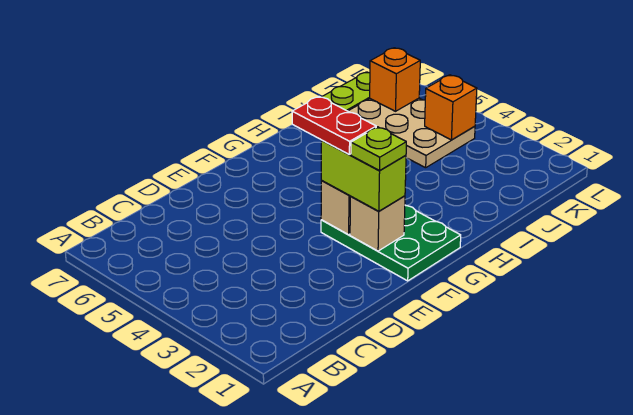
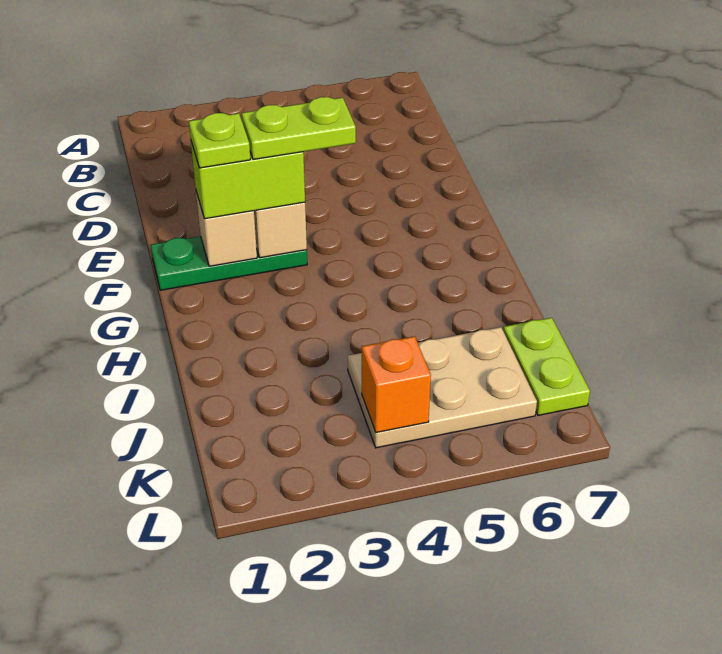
green plate F1:G3 level 1 -> green plate F1:F3 level 1
red plate F3:F4 level 4 -> lime plate F3:F4 level 4
orange brick K6 level 2 -> none

